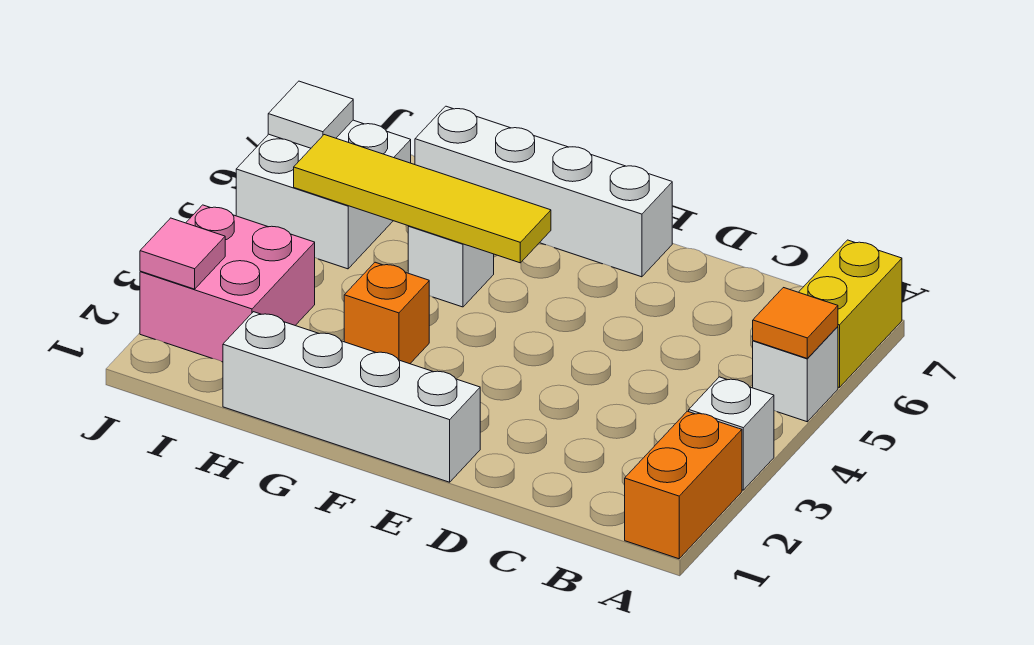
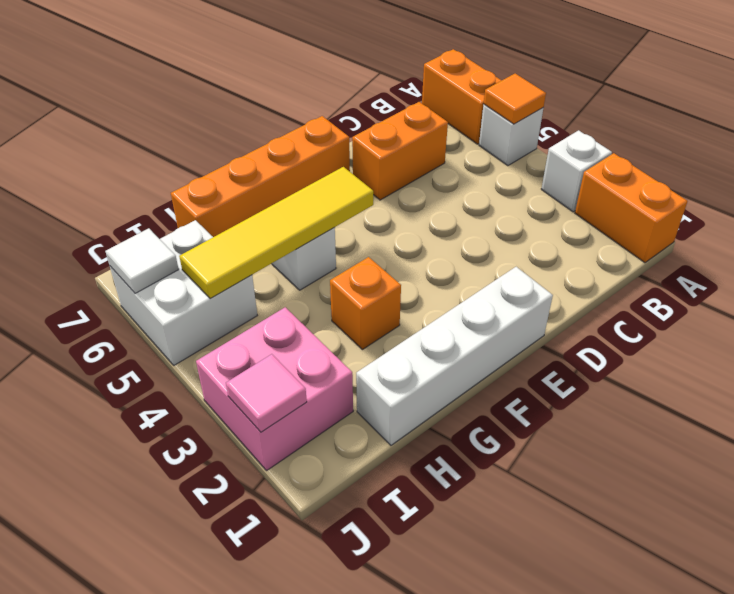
yellow brick A6:A7 level 1 -> orange brick A6:A7 level 1
none -> orange brick C6:D6 level 1
white brick E7:H7 level 1 -> orange brick E7:H7 level 1

